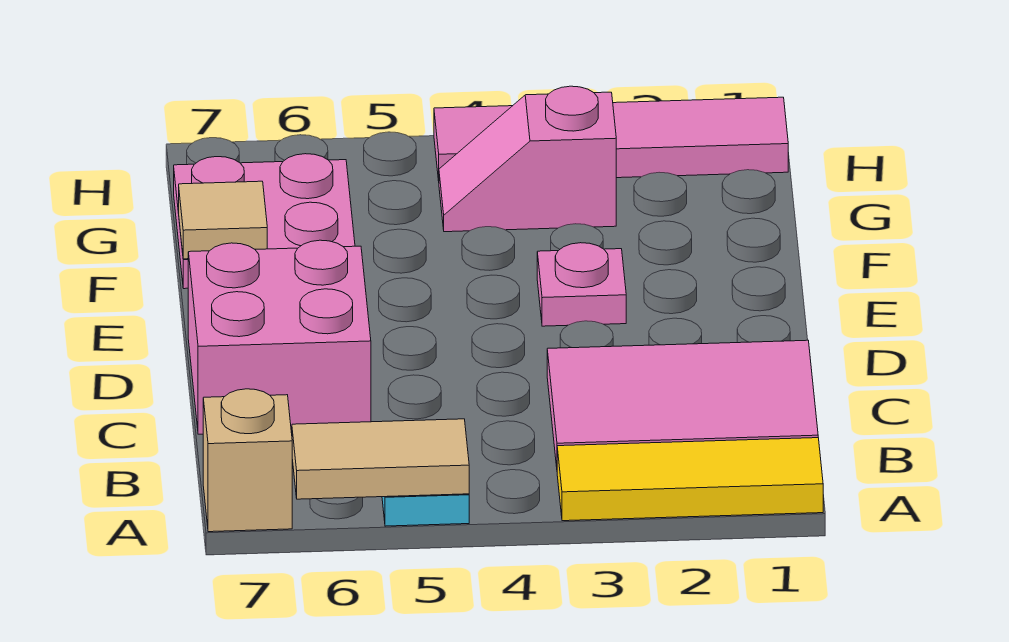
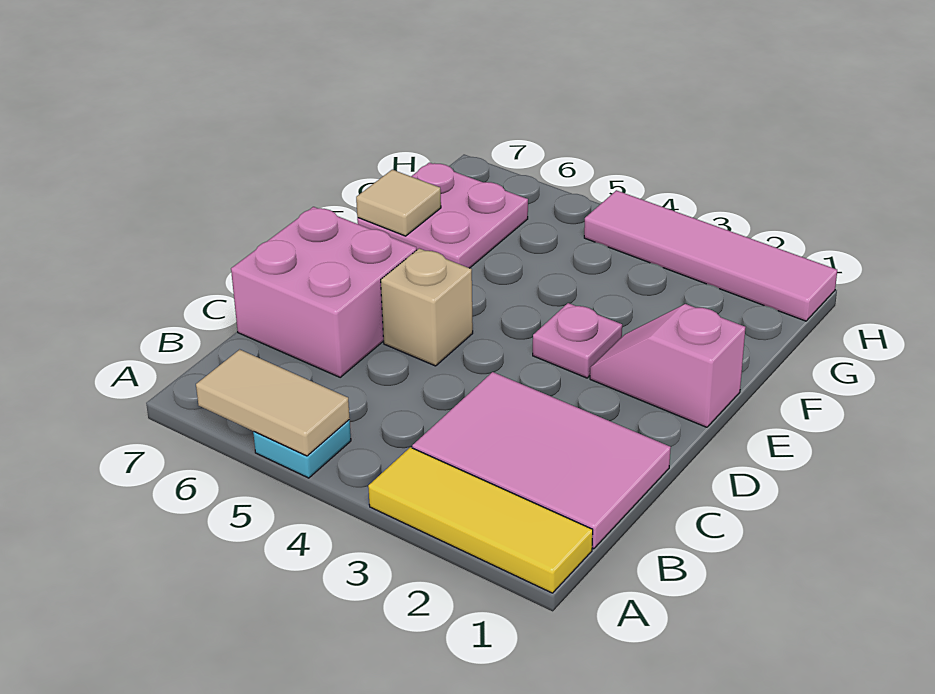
tan brick A7 level 1 -> tan brick D5 level 1
pink slope G3:G4 level 1 top 3 -> pink slope E1:E2 level 1 top 1

